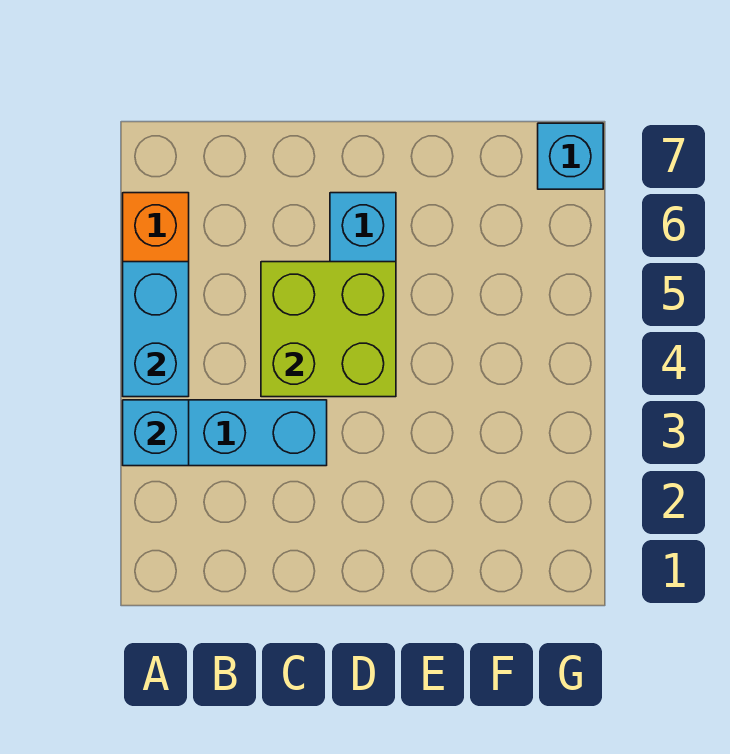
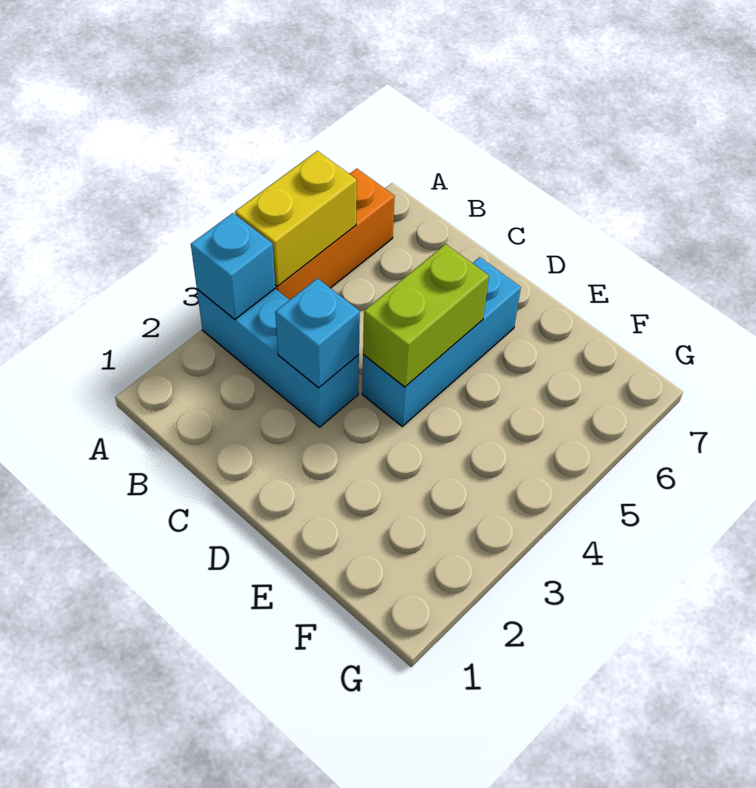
cyan brick A4:A5 level 2 -> yellow brick A4:A5 level 2
lime brick C4:D5 level 2 -> lime brick D4:D5 level 2
cyan brick G7 level 1 -> cyan brick C3 level 2

